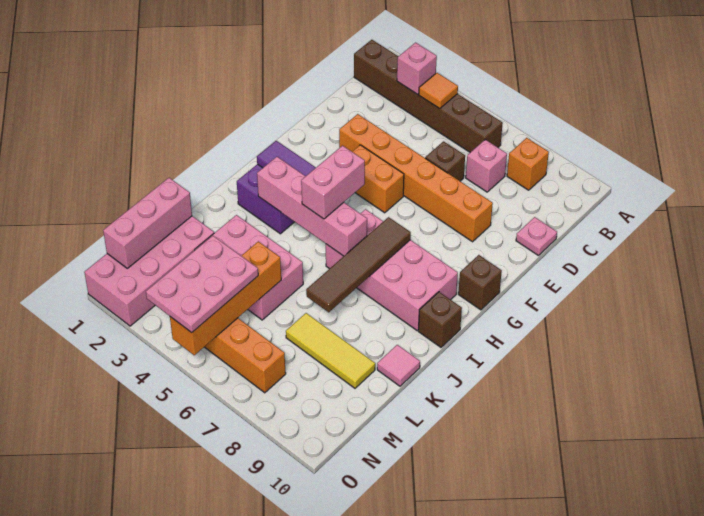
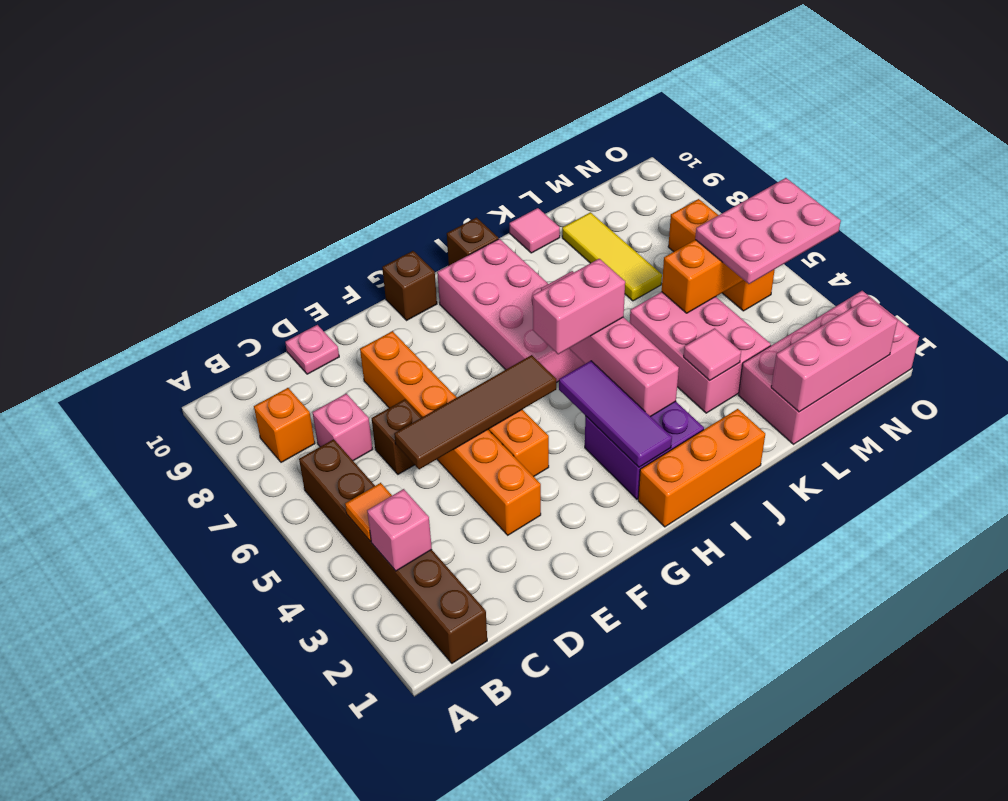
none -> orange brick H1:J1 level 1
brown tile H7:K7 level 2 -> brown tile D5:G5 level 2
none -> pink tile K3 level 2

